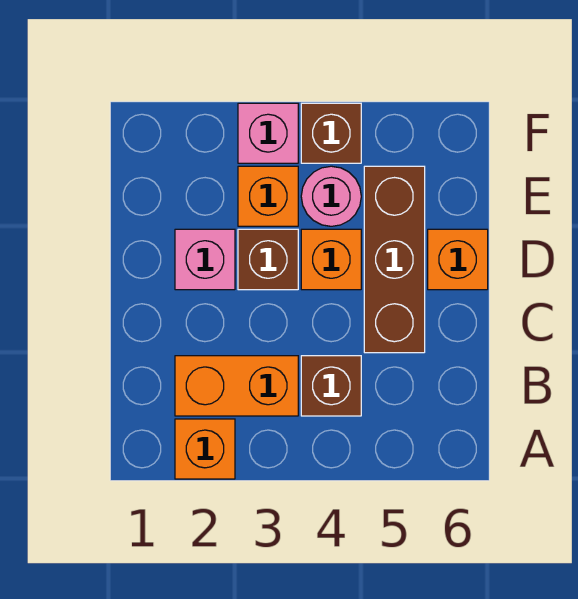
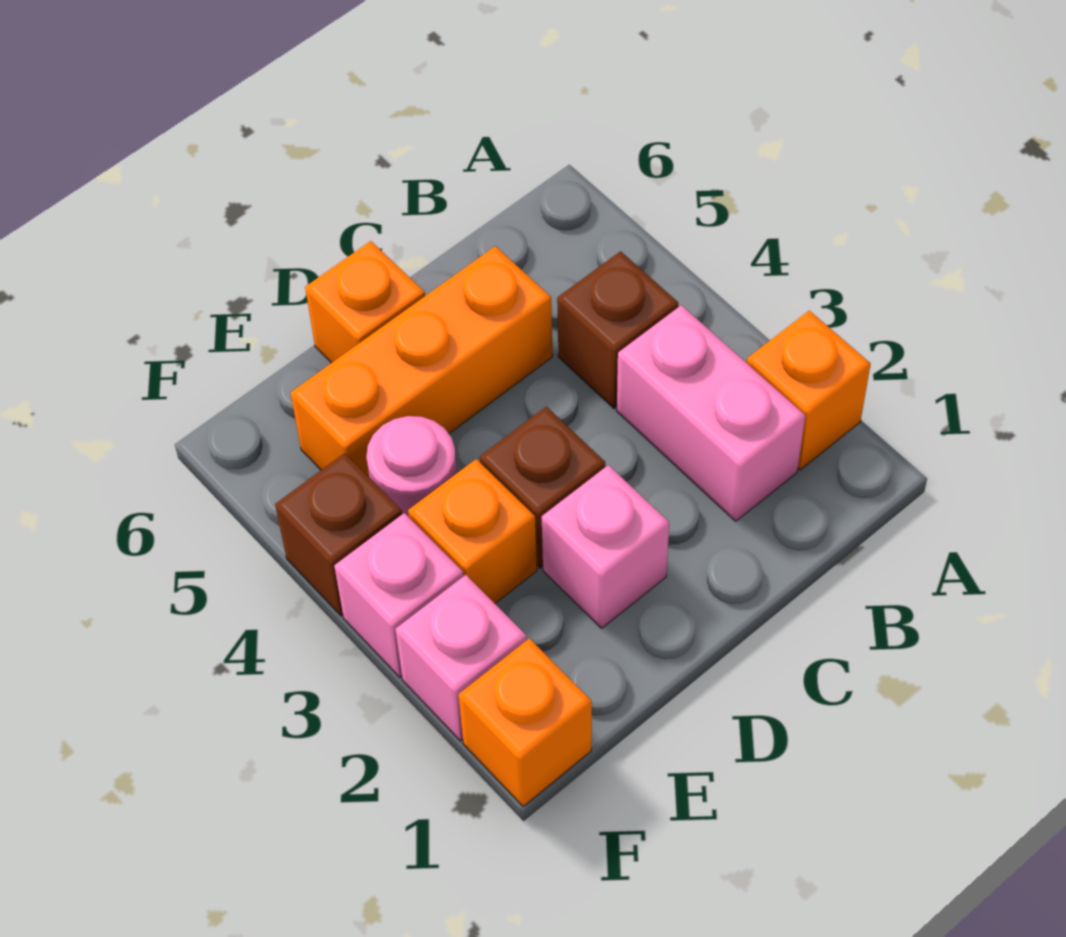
orange brick B2:B3 level 1 -> pink brick B2:B3 level 1
brown brick C5:E5 level 1 -> orange brick C5:E5 level 1
orange brick D4 level 1 -> orange brick F1 level 1
none -> pink brick F2 level 1

